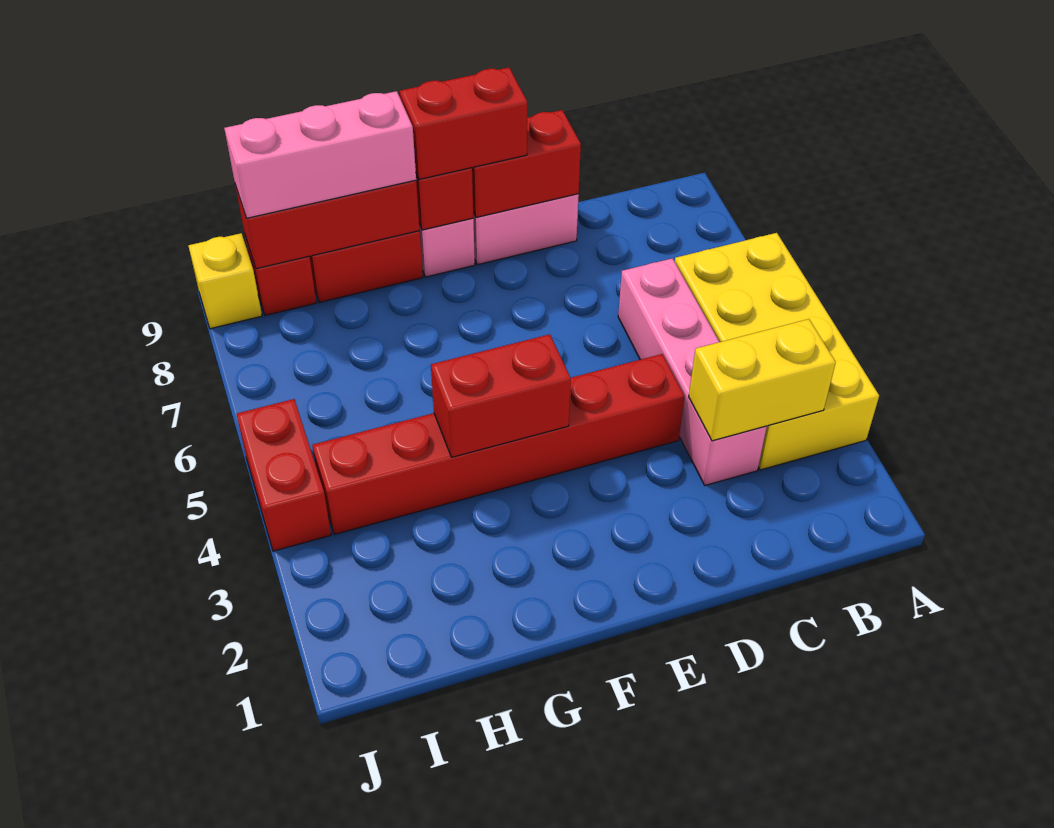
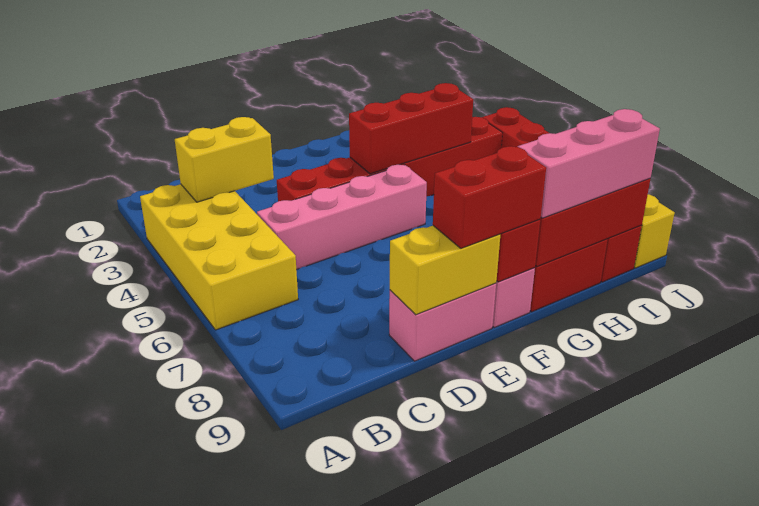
pink brick C3:C6 level 1 -> pink brick C5:F5 level 1
red brick D9:E9 level 2 -> yellow brick D9:E9 level 2
red brick F4:G4 level 2 -> red brick F4:H4 level 2

